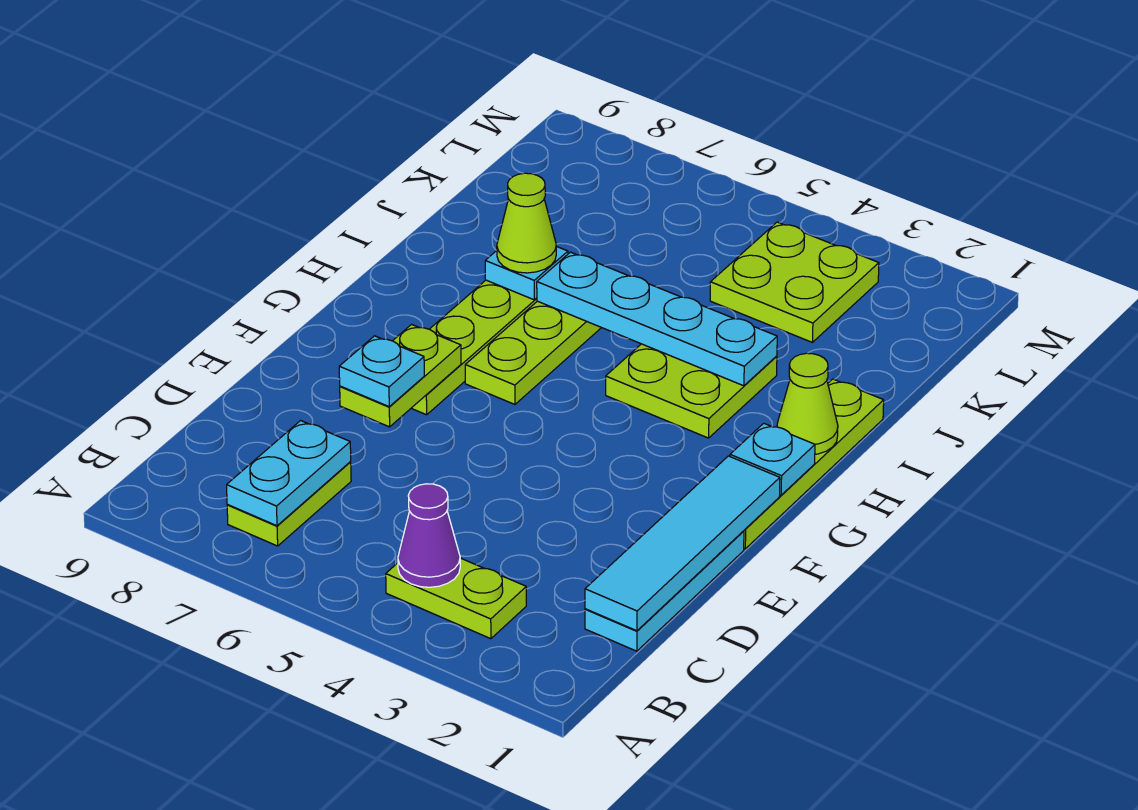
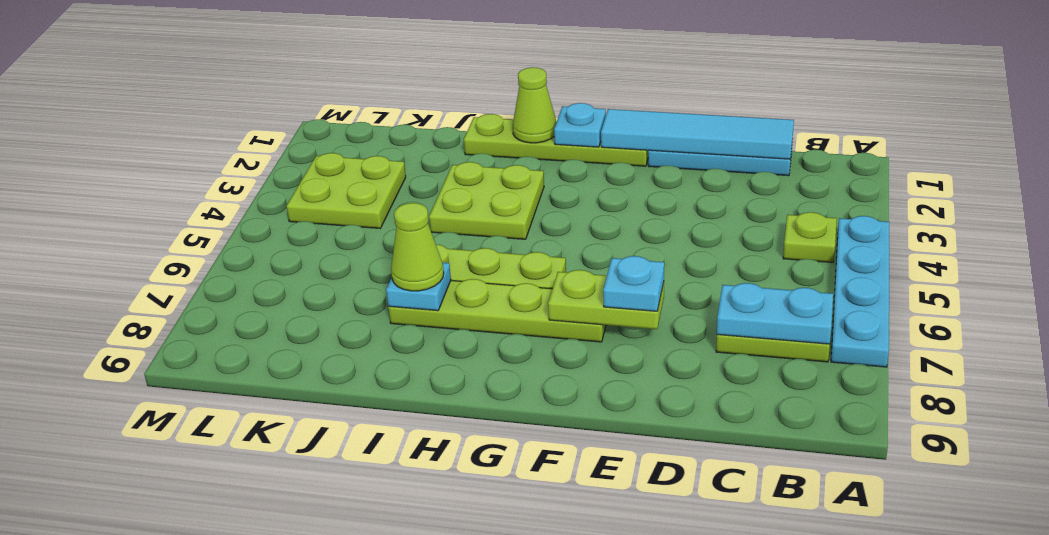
lime plate B3:B4 level 1 -> lime plate B4 level 1
purple cone B4 level 2 -> none
cyan plate I3:I6 level 2 -> cyan plate A4:A7 level 1

